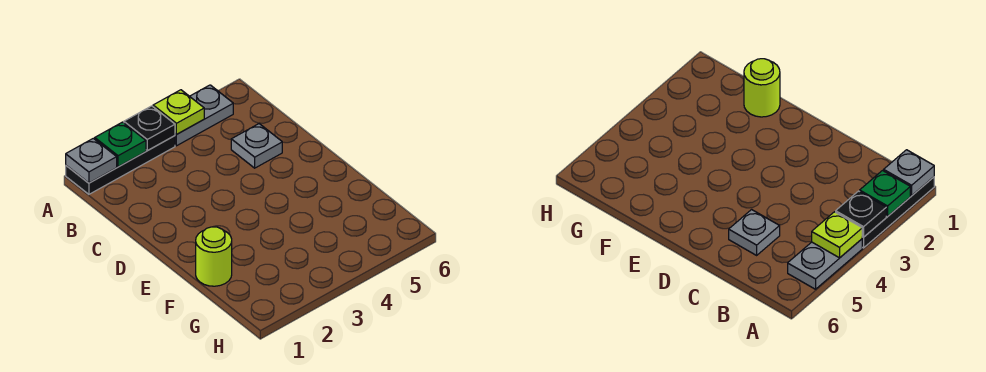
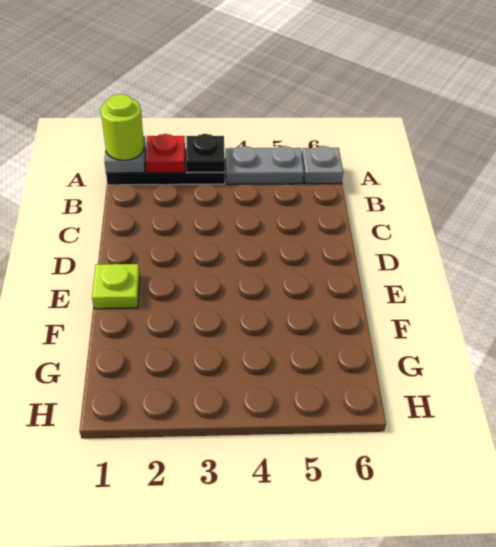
green plate A2 level 2 -> red plate A2 level 2
lime plate A4 level 2 -> lime plate E1 level 1
grey plate C5 level 1 -> grey plate A6 level 1
lime round brick F1 level 1 -> lime round brick A1 level 3

